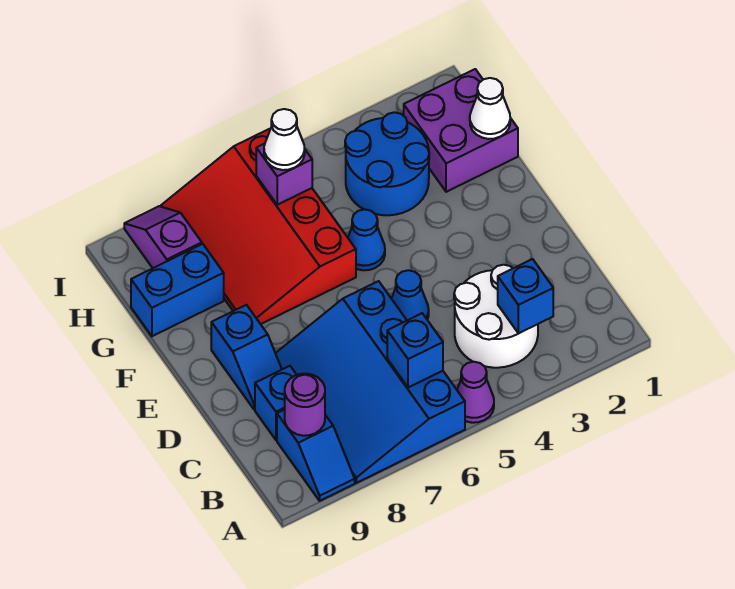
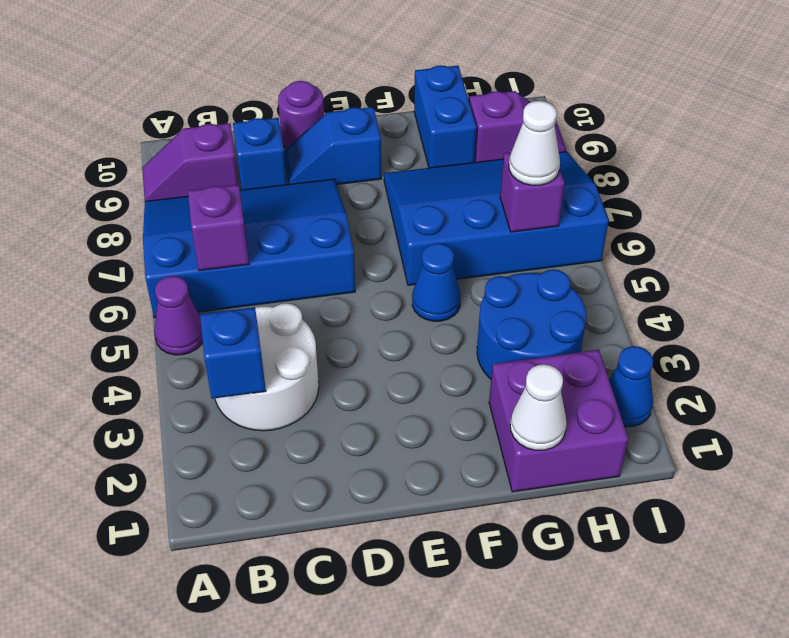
blue slope A9:B9 level 1 top B -> purple slope A9:B9 level 1 top B
blue brick B6 level 2 -> purple brick B6 level 2
purple round brick B9 level 2 -> purple round brick D10 level 1
blue cone D5 level 1 -> blue cone I2 level 1
red slope F6:I8 level 1 top 6 -> blue slope F6:I8 level 1 top 6

